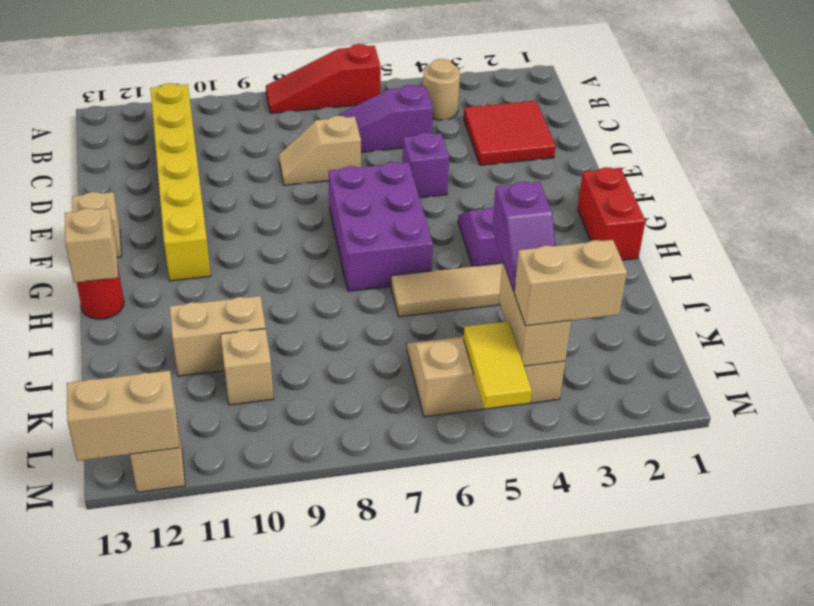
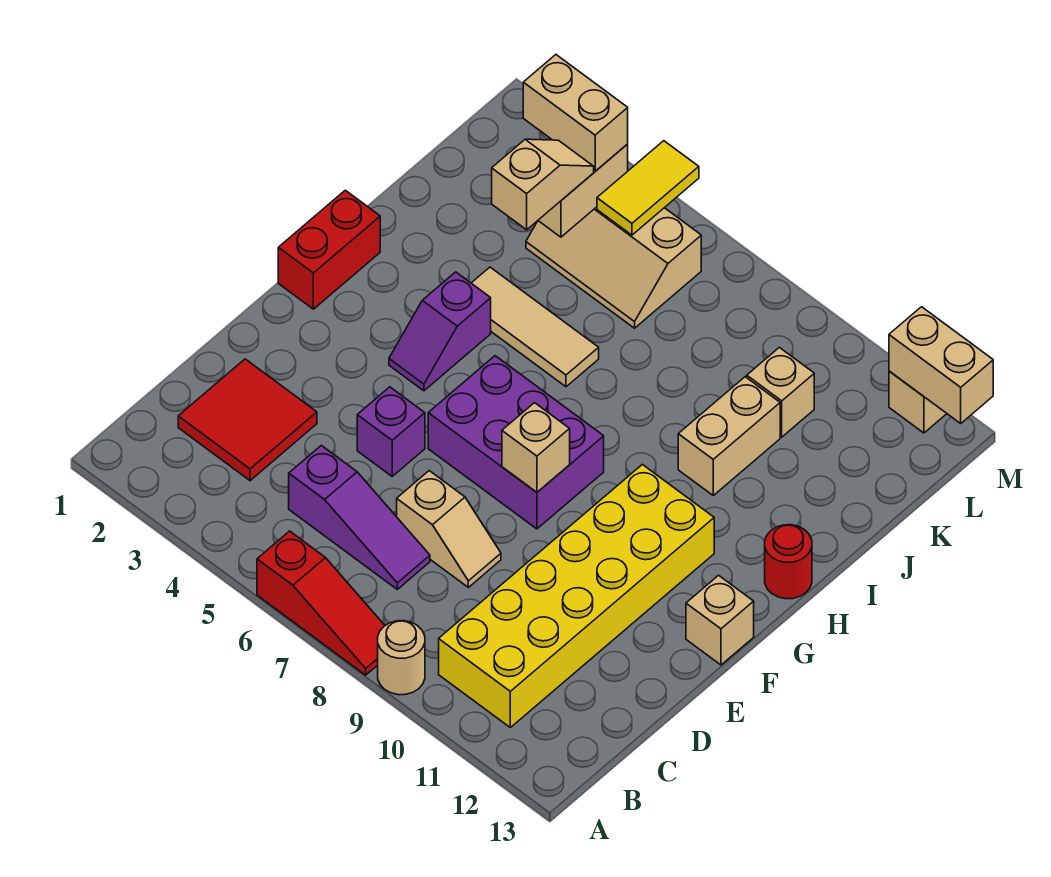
tan round brick B4 level 1 -> tan round brick A9 level 1
yellow brick B11:G11 level 1 -> yellow brick B10:G11 level 1
purple brick F6:H7 level 1 -> purple brick F6:G8 level 1
tan brick H13 level 2 -> tan brick F8 level 2
purple slope J4:K4 level 3 top J -> tan slope J4:K4 level 3 top J
tan brick J10:J11 level 1 -> tan brick I10:J10 level 1

